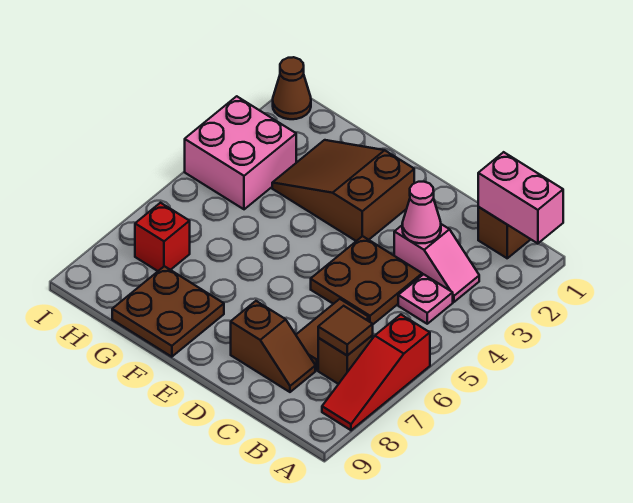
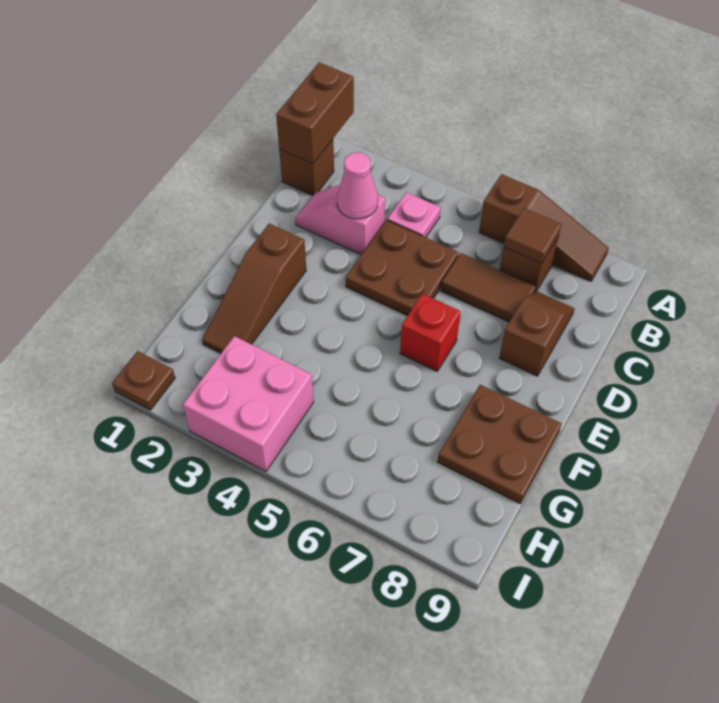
pink brick A1:B1 level 2 -> brown brick A1:B1 level 2
red slope A6:A8 level 1 top 6 -> brown slope A6:A8 level 1 top 6
pink slope B3:C3 level 1 top C -> pink slope C2:C3 level 1 top 3
brown slope E2:G3 level 1 top E -> brown slope E2:G2 level 1 top E
red brick H7 level 1 -> red brick E6 level 1
brown cone I1 level 1 -> brown plate I1 level 1

